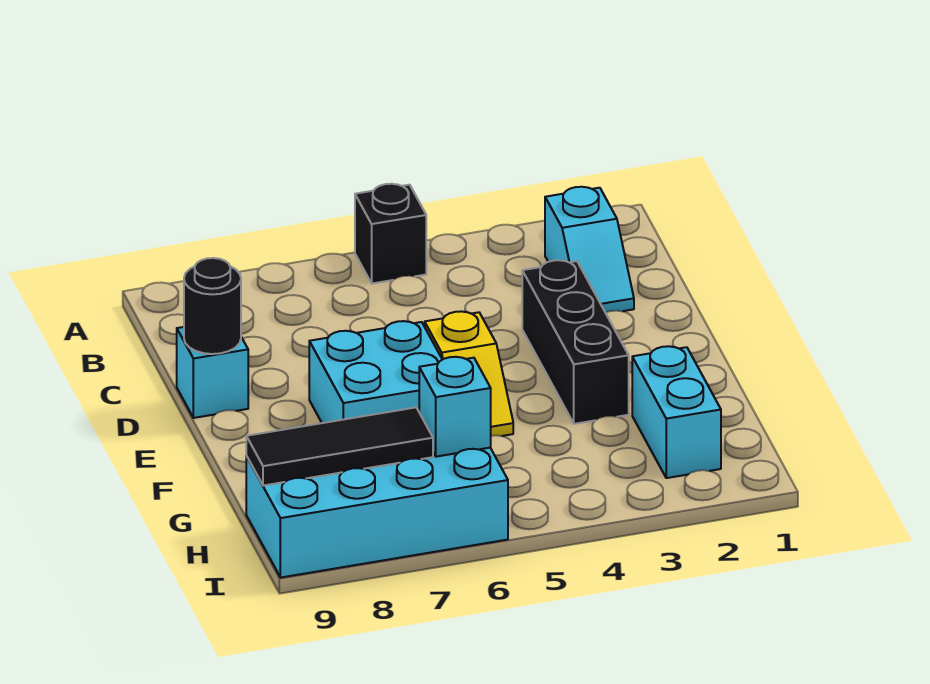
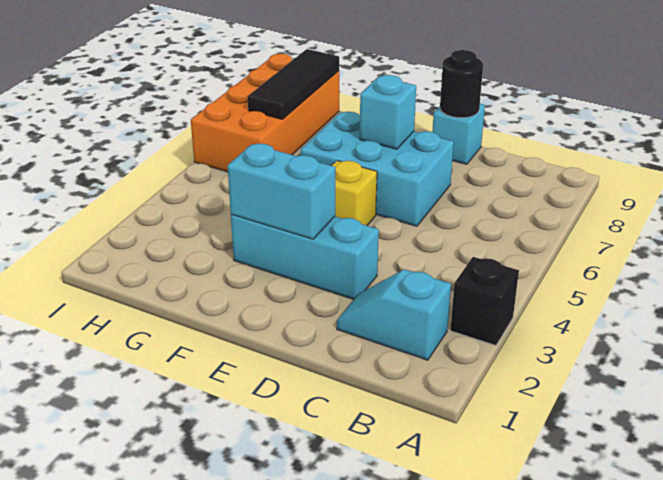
black brick A5 level 1 -> black brick A3 level 1
black brick D3:F3 level 1 -> cyan brick D3:F3 level 1
cyan brick E6:F7 level 1 -> cyan brick D6:F7 level 1
cyan brick G2:H2 level 1 -> cyan brick E3:F3 level 2
cyan brick H6:I9 level 1 -> orange brick H6:I9 level 1
cyan brick H6 level 2 -> cyan brick E7 level 2

